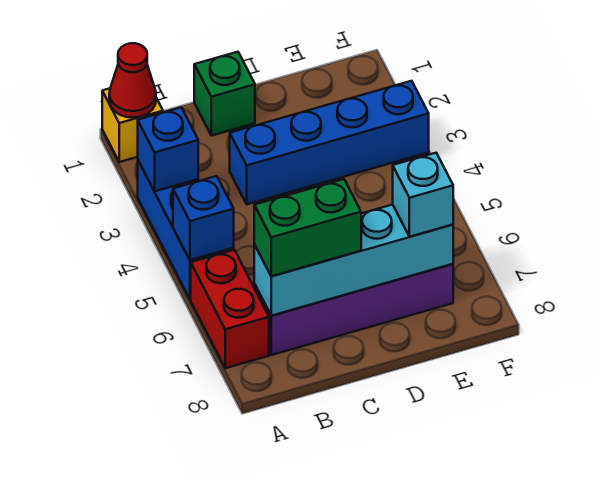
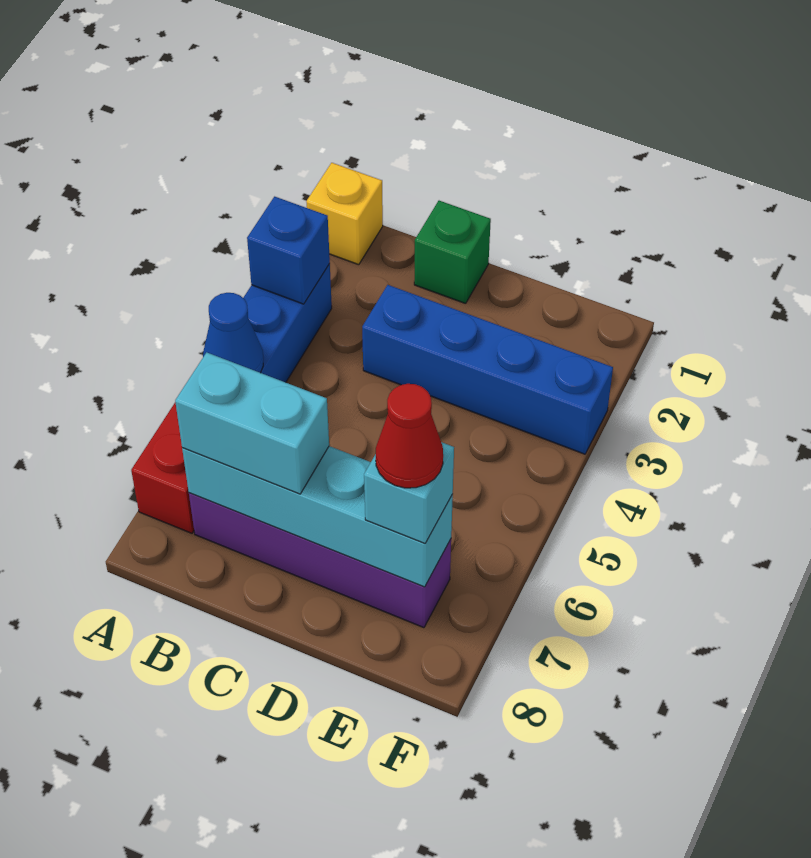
red cone A1 level 2 -> red cone E7 level 4
blue brick A5 level 2 -> blue cone A5 level 2
green brick B7:C7 level 3 -> cyan brick B7:C7 level 3

